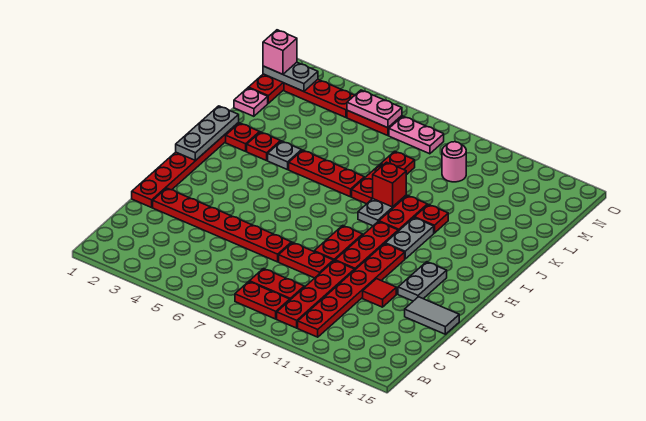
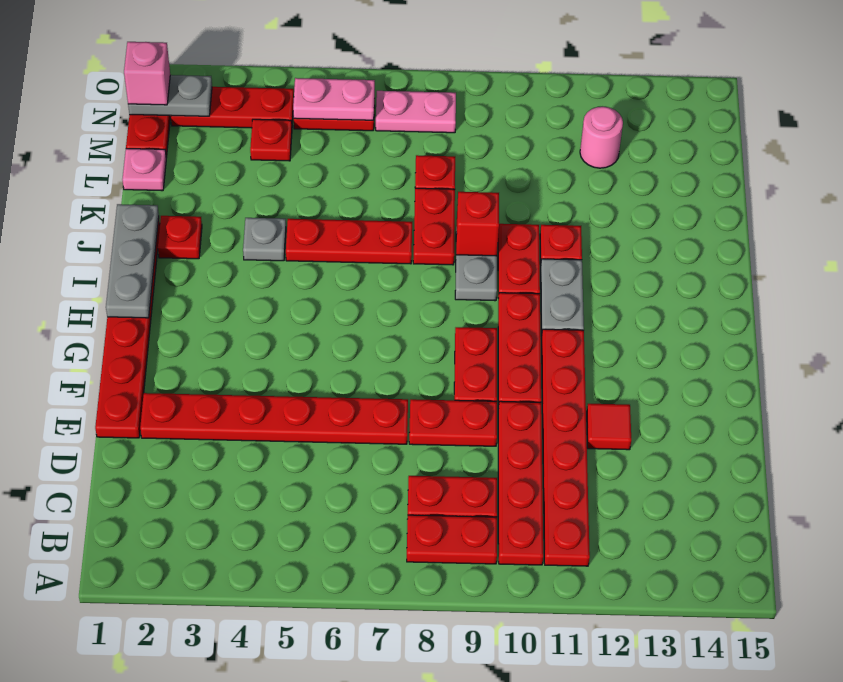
grey tile E14:E15 level 1 -> none
grey plate F13:G13 level 1 -> none
red plate J3 level 1 -> red plate M4 level 1
pink round brick M10 level 1 -> pink round brick M12 level 1

